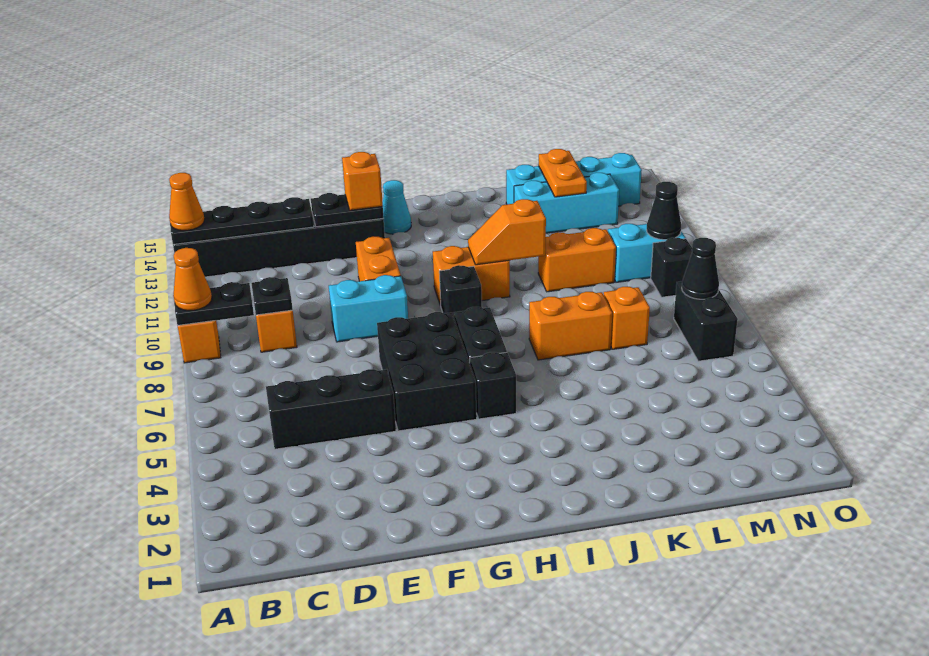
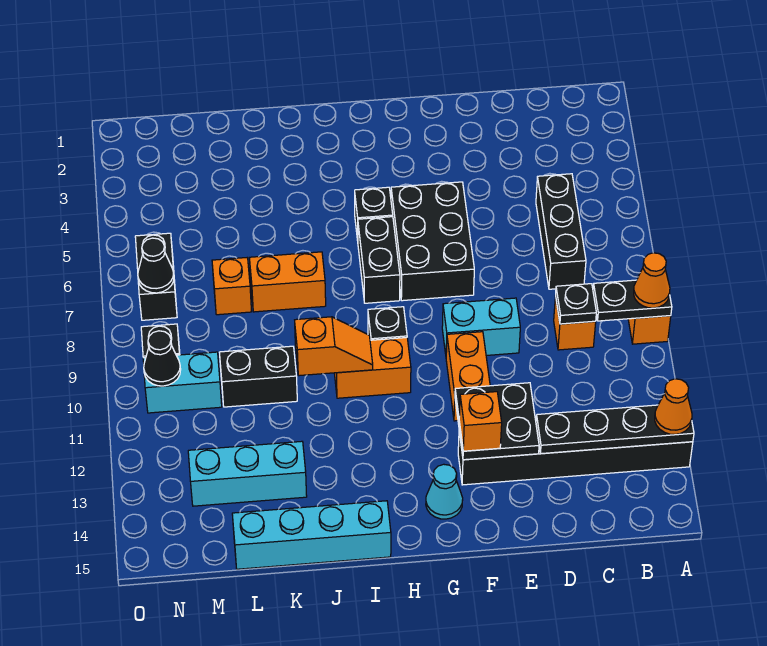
black brick C5:E5 level 1 -> black brick C5:C7 level 1
black plate E13:F13 level 2 -> black plate E12:F13 level 2
orange brick K10:L10 level 1 -> black brick K10:L10 level 1
cyan brick K14:N14 level 1 -> cyan brick I15:L15 level 1
orange plate L13:L14 level 2 -> none

